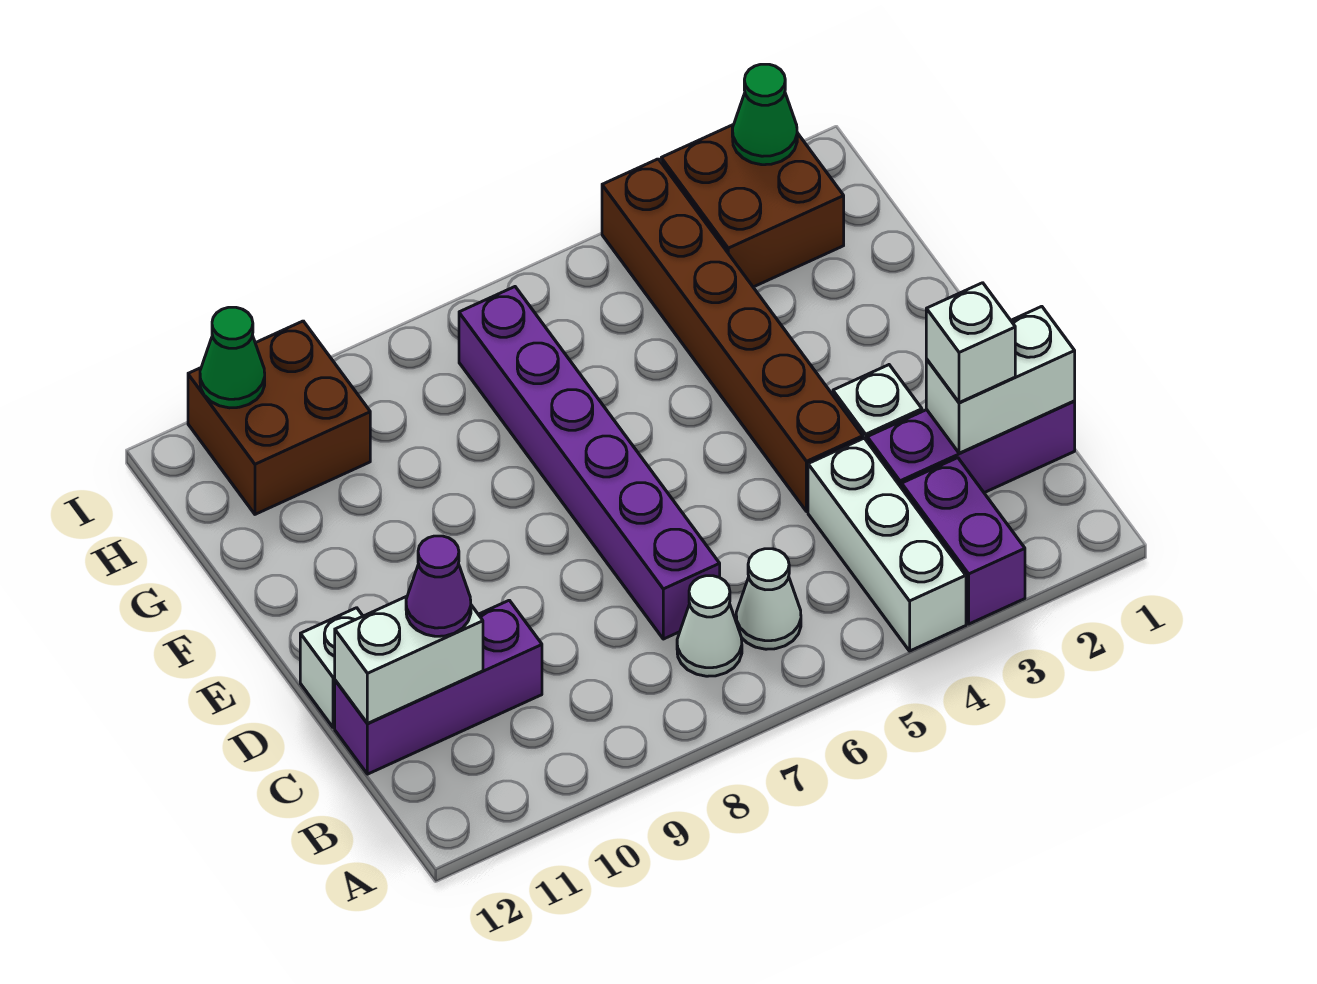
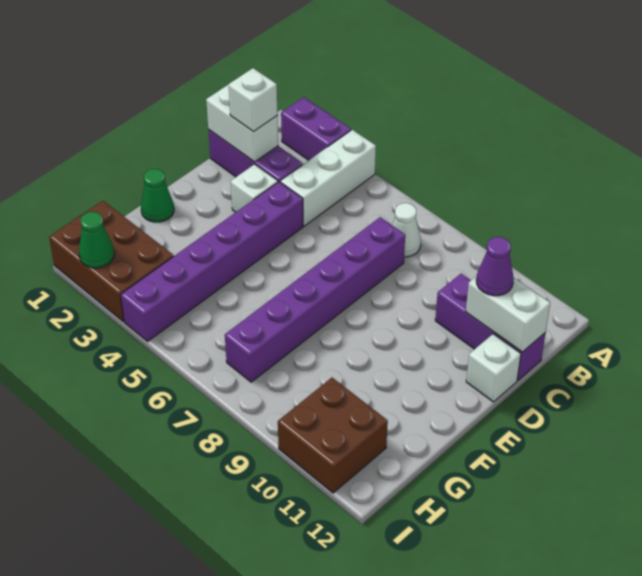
purple brick A3:B3 level 1 -> purple brick A2:A3 level 1
white cone B6 level 1 -> none
brown brick D4:I4 level 1 -> purple brick D4:I4 level 1
brown brick H2:I3 level 1 -> brown brick H1:I3 level 1
green cone I11 level 2 -> green cone F1 level 1

